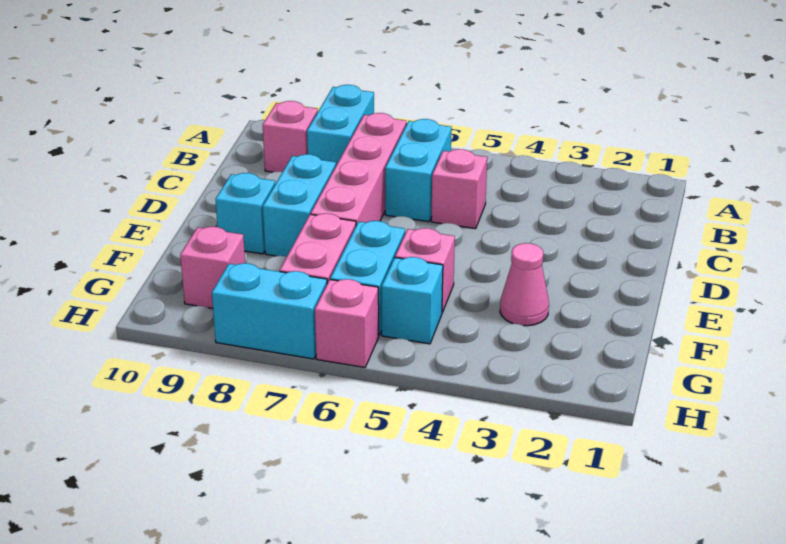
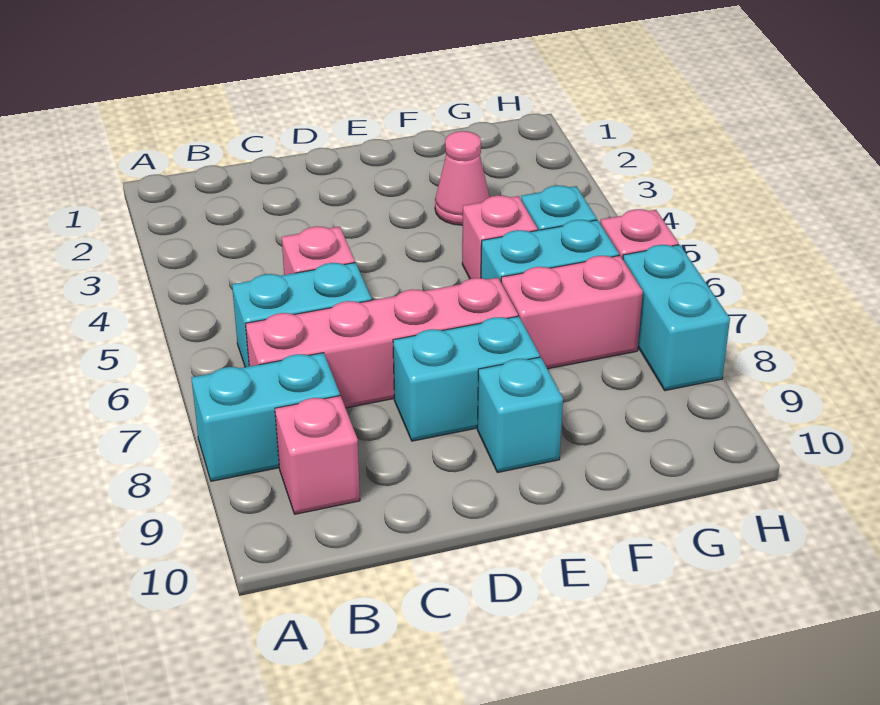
pink brick G9 level 1 -> none

